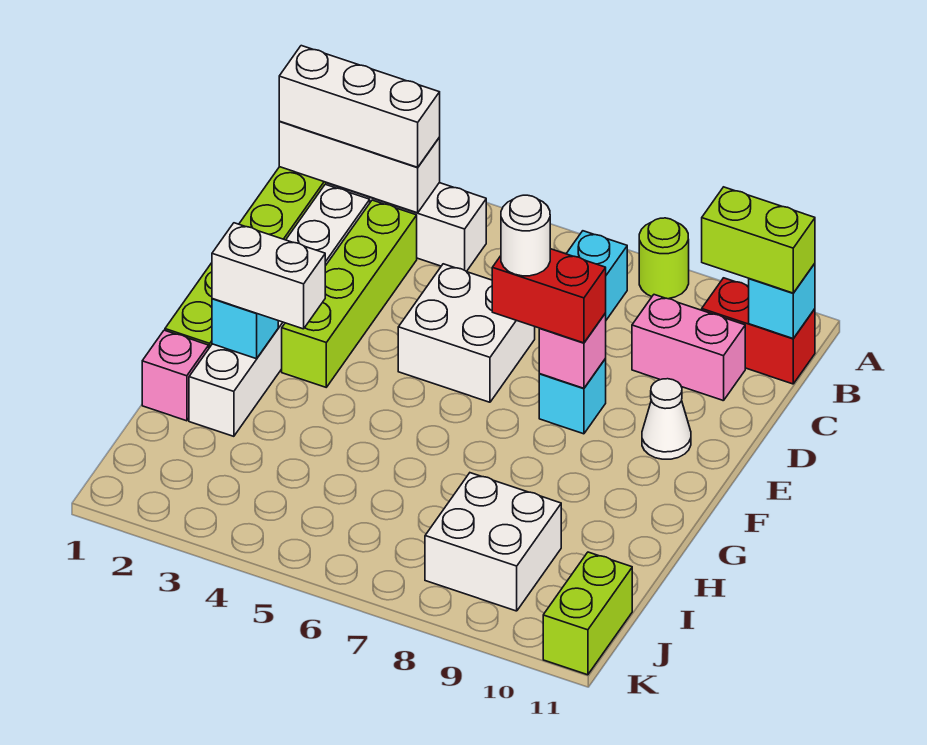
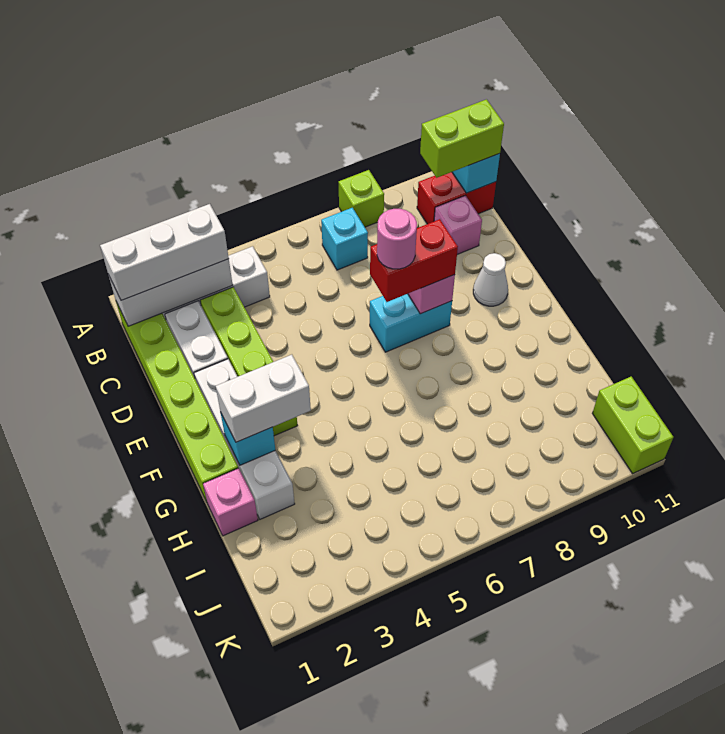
lime round brick A8 level 1 -> lime brick A8 level 1
pink brick C9:C10 level 1 -> pink brick C10 level 1
white brick D5:E6 level 1 -> none
white round brick E7 level 4 -> pink round brick E7 level 4
cyan brick E8 level 1 -> cyan brick E7:E8 level 1
white brick I8:J9 level 1 -> none

